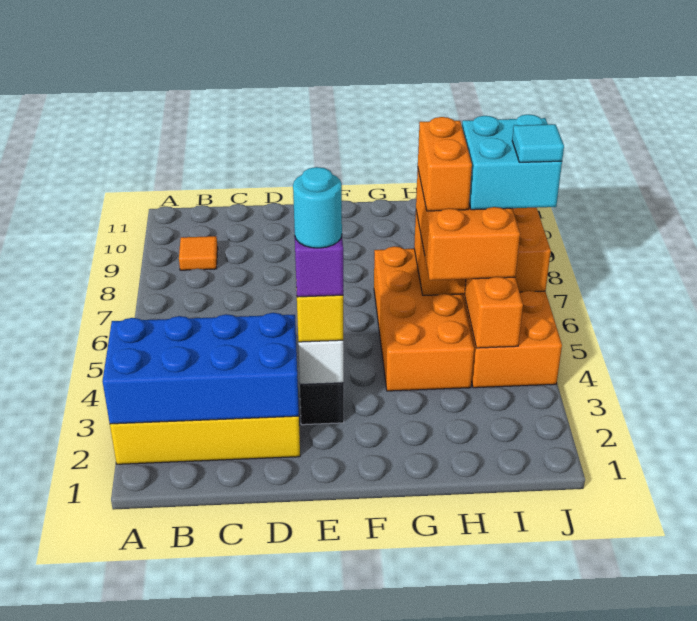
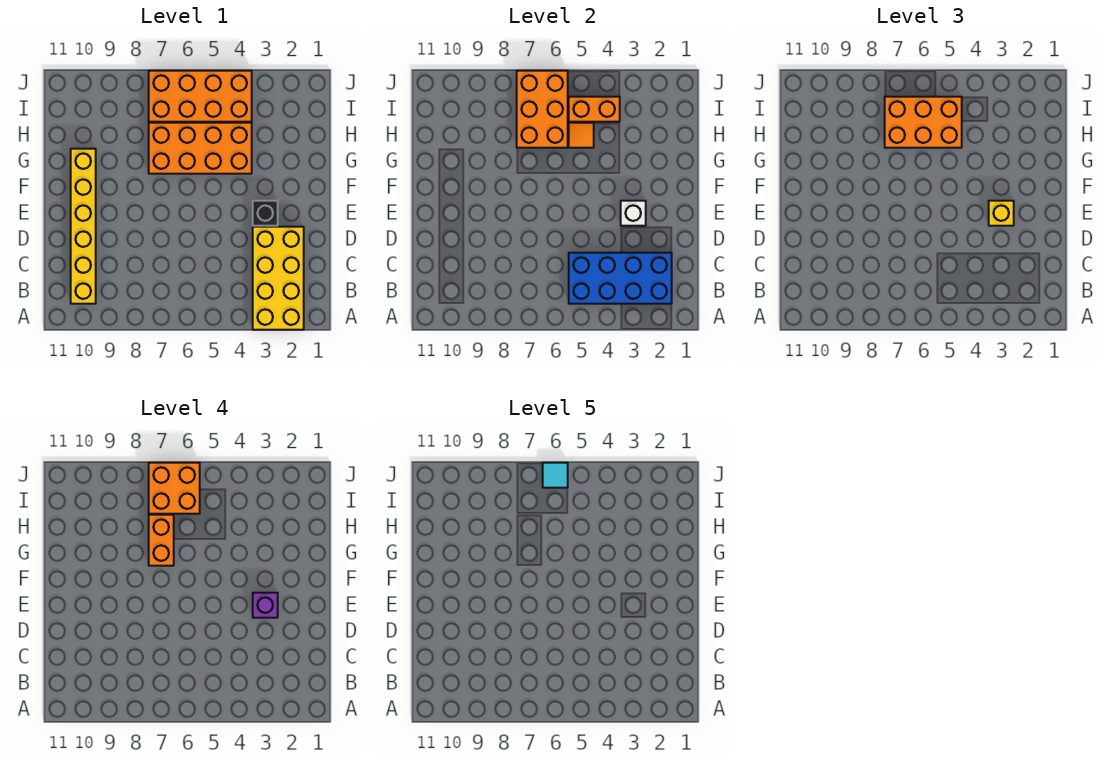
blue brick A2:D3 level 2 -> blue brick B2:C5 level 2
orange tile B9 level 1 -> orange tile H5 level 2
none -> yellow brick B10:G10 level 1
cyan round brick E3 level 5 -> none
orange brick H6:H7 level 4 -> orange brick G7:H7 level 4
cyan brick I6:J7 level 4 -> orange brick I6:J7 level 4

